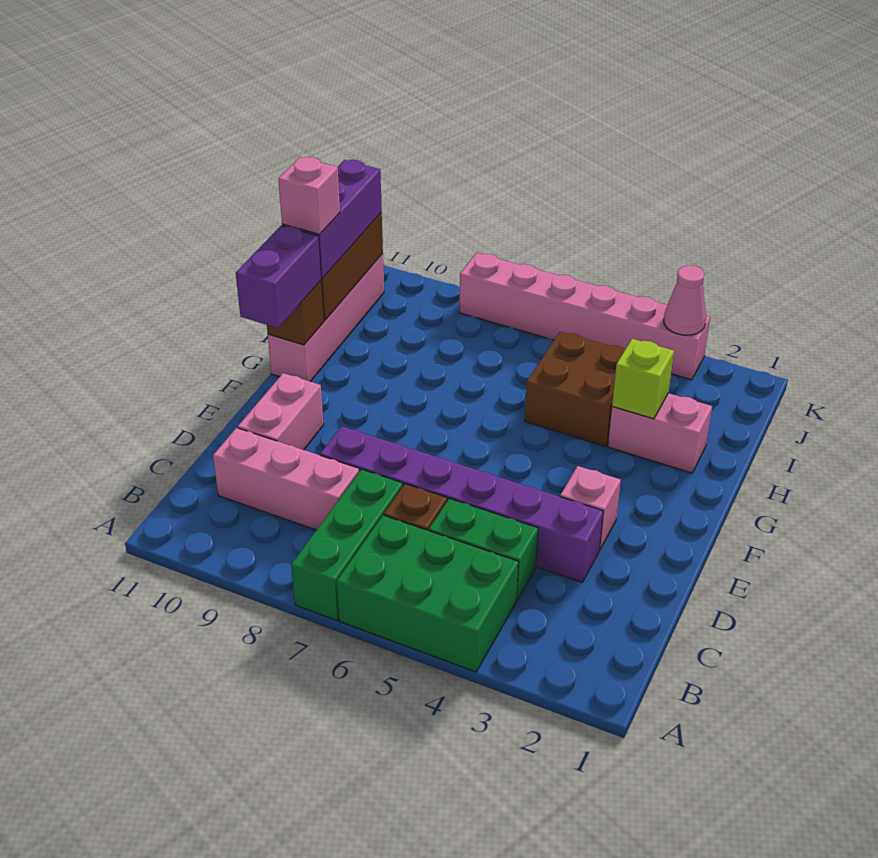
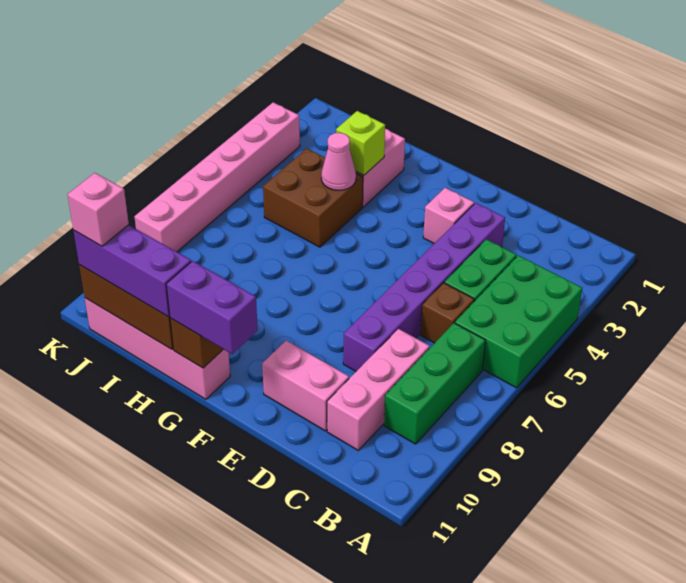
green brick A7:C7 level 1 -> green brick B7:B9 level 1
pink brick H11 level 4 -> pink brick J11 level 4
pink cone K3 level 2 -> pink cone H4 level 2

